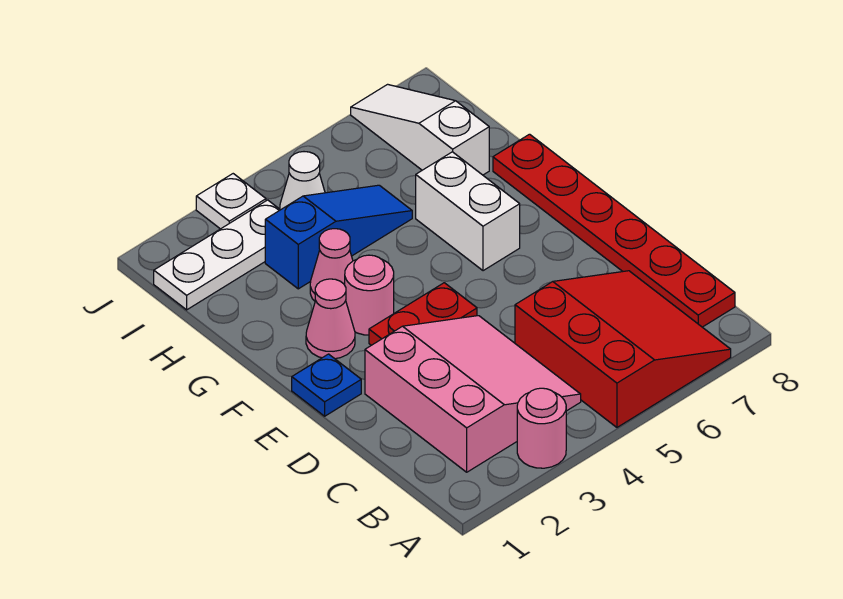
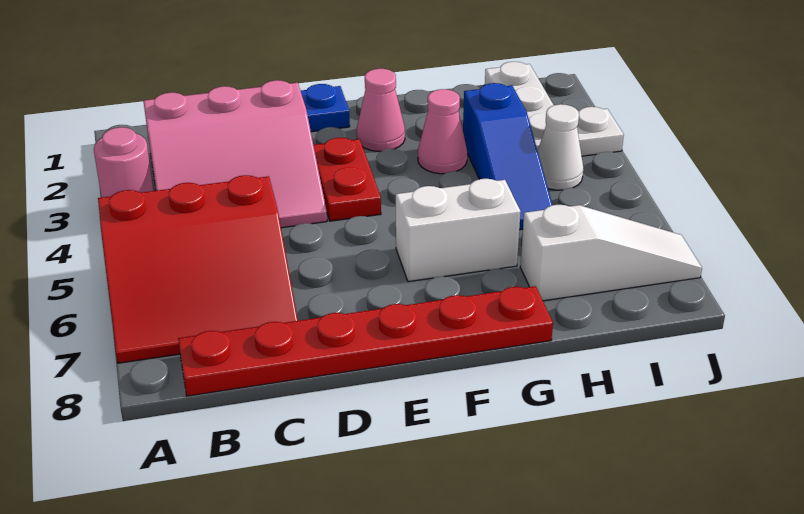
pink round brick F3 level 1 -> none

